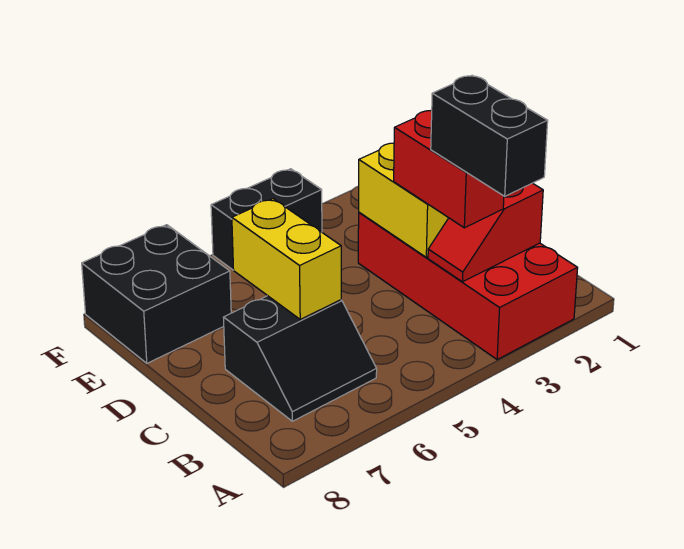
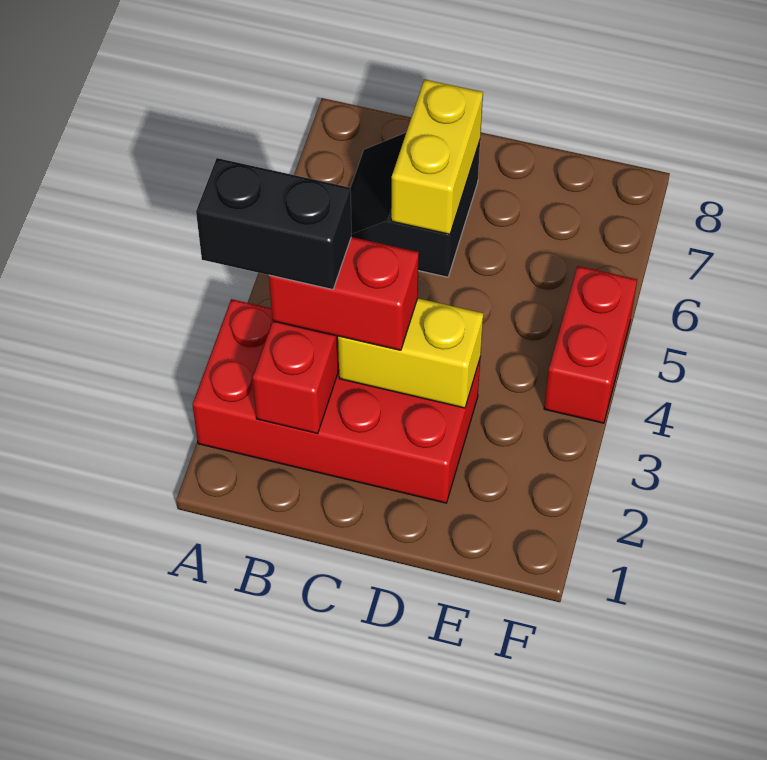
yellow brick C6:D6 level 2 -> yellow brick C6:C7 level 2
black brick E7:F8 level 1 -> none
black brick F4:F5 level 1 -> red brick F4:F5 level 1

